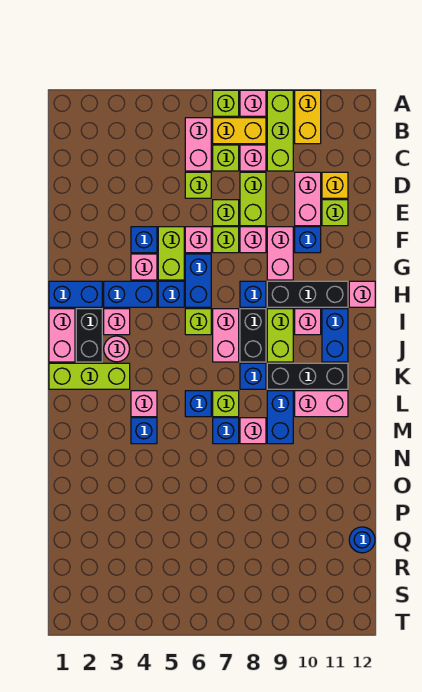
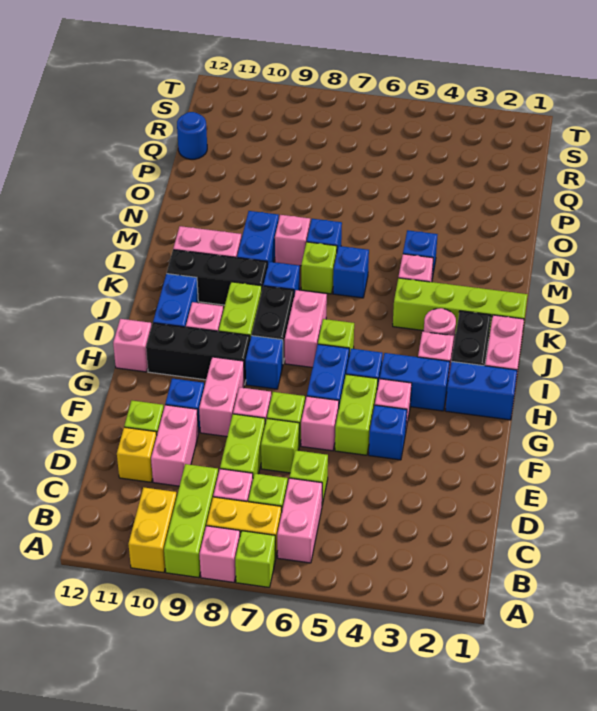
lime brick K1:K3 level 1 -> lime brick K1:K4 level 1

